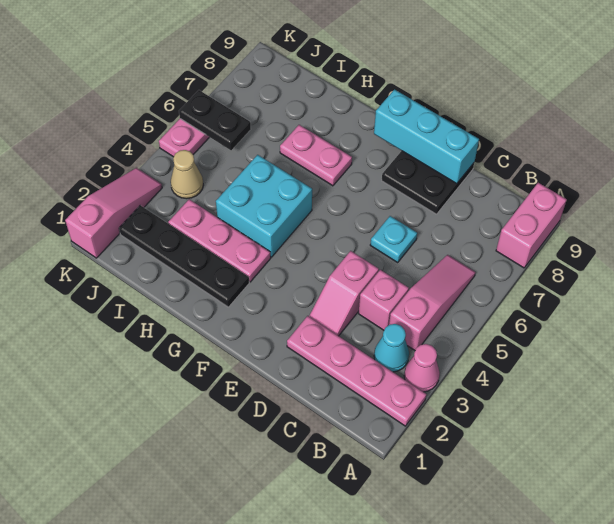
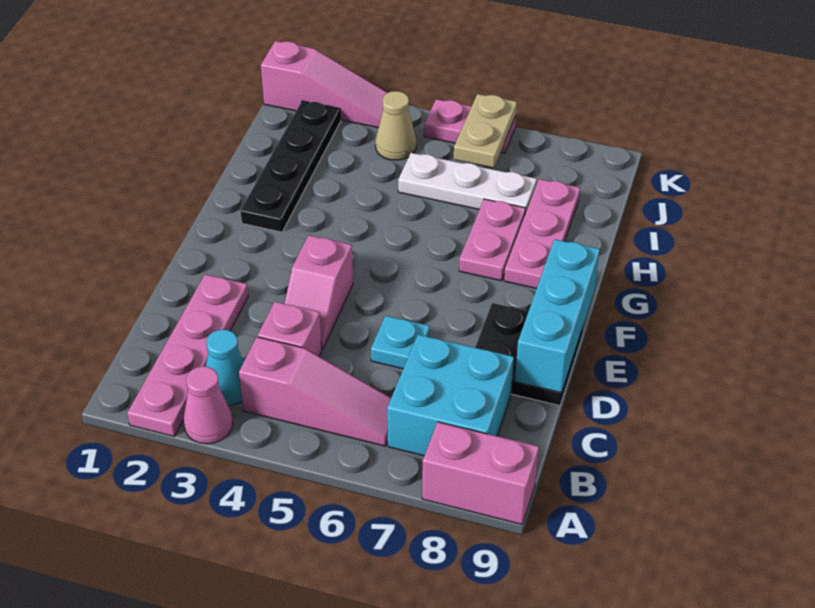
pink slope D3:D4 level 1 top 4 -> pink slope D4:E4 level 1 top E
pink plate G3:I3 level 1 -> pink plate G8:I8 level 1
cyan brick G4:H5 level 1 -> cyan brick B7:C8 level 1
none -> white plate I5:I7 level 1
black plate J6:K6 level 2 -> tan plate J6:K6 level 2

